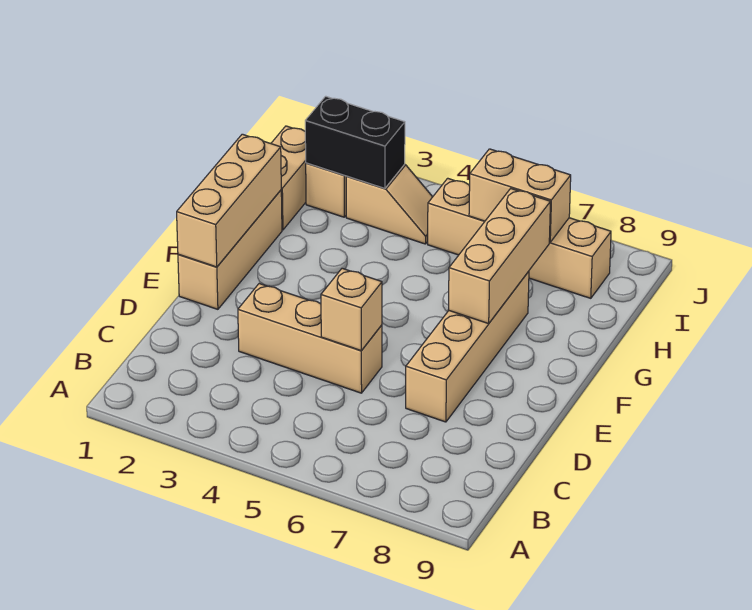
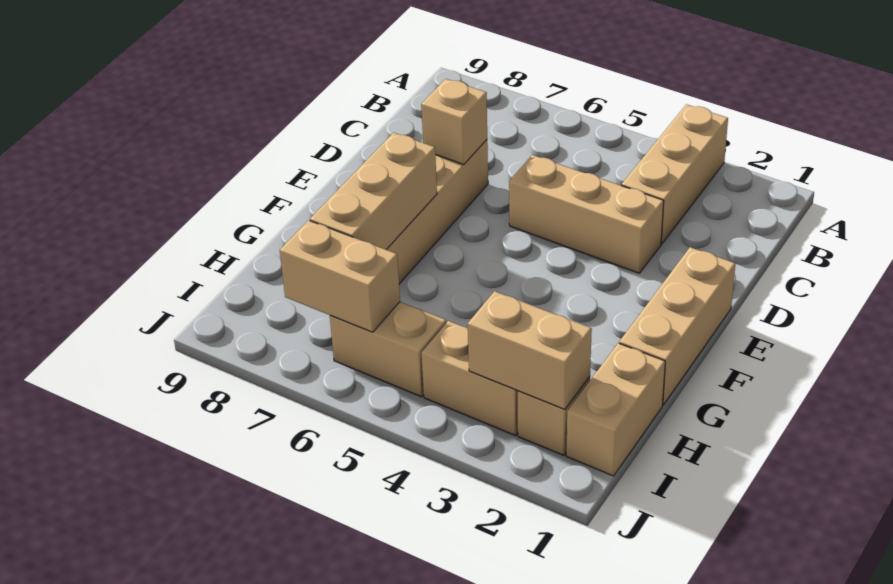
tan brick D5 level 2 -> tan brick D7 level 2
tan brick E1:G1 level 2 -> tan brick A3:C3 level 1
black brick I2:I3 level 2 -> tan brick I2:I3 level 2
tan slope I3:I4 level 1 top 3 -> tan brick I3:I4 level 1
tan brick I5:I8 level 1 -> tan brick I5:I6 level 1

